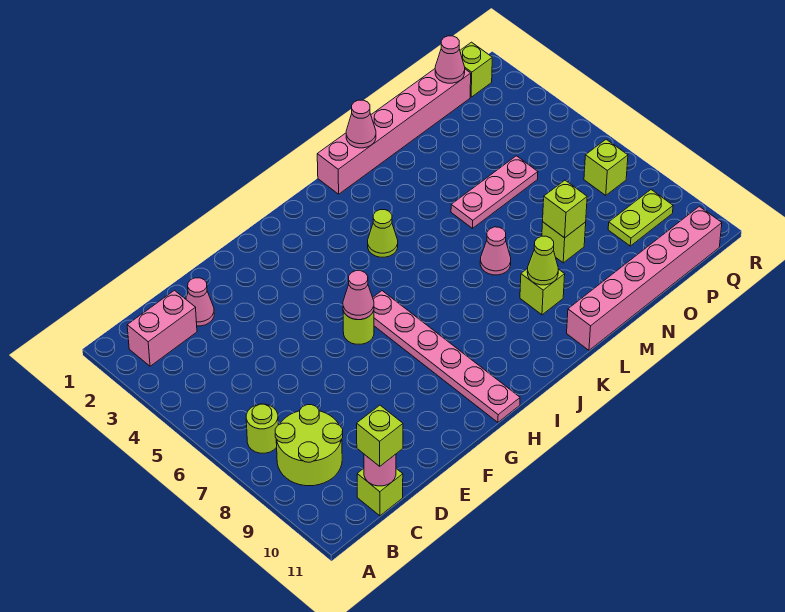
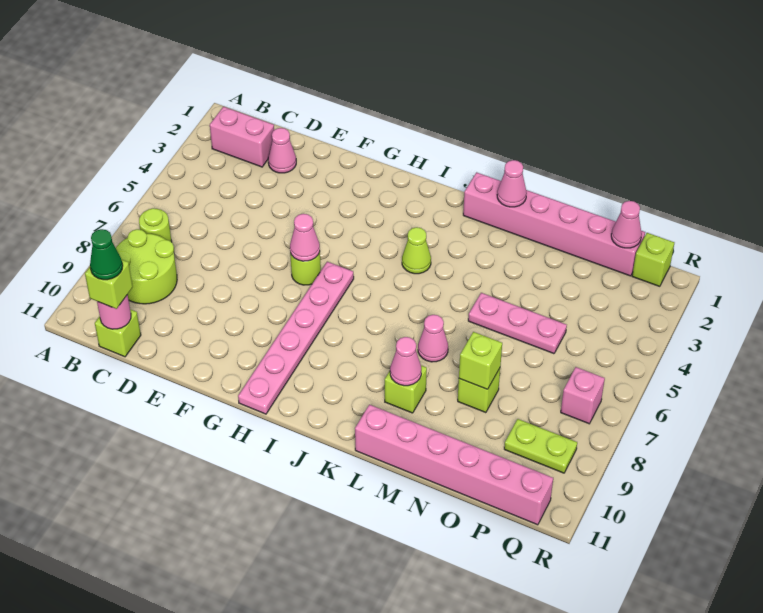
none -> green cone C11 level 4
lime cone L9 level 2 -> pink cone L9 level 2
lime brick Q7 level 1 -> pink brick Q7 level 1

